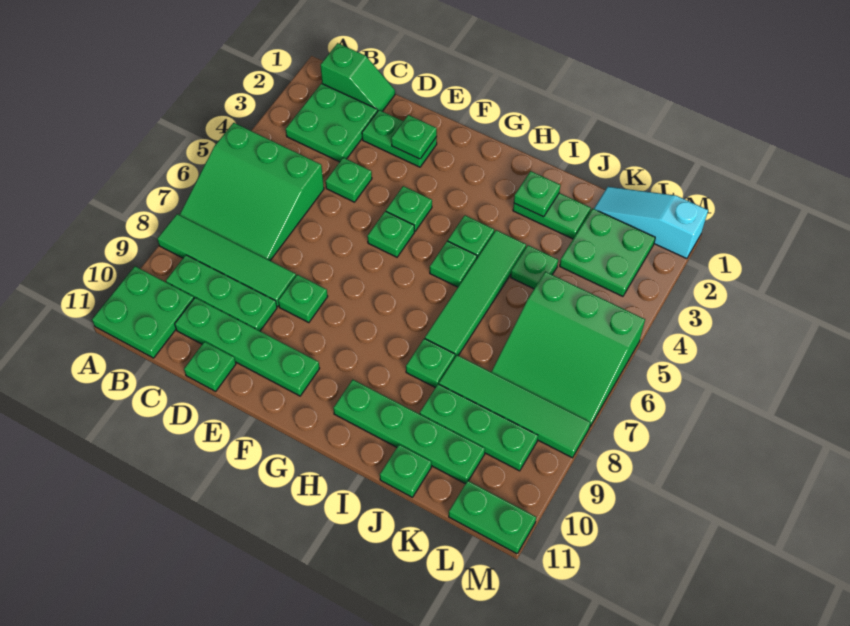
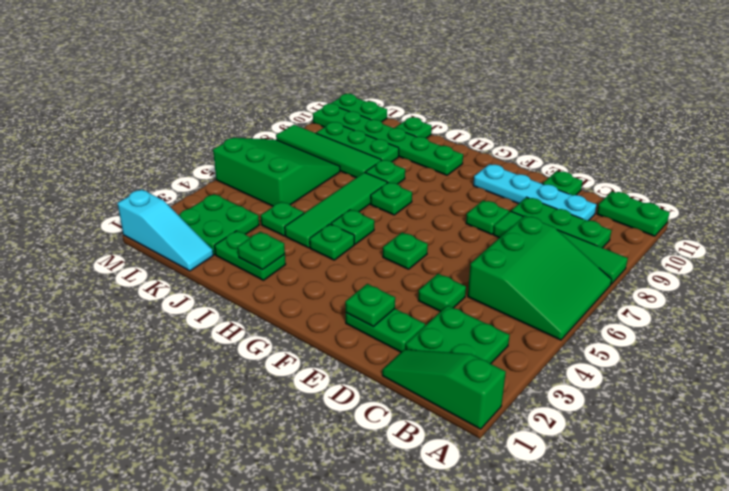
green slope A5:C7 level 1 top 5 -> green slope A5:C7 level 1 top C
green plate A10:B11 level 1 -> green plate A11:B11 level 1
green slope B1:C1 level 1 top B -> green slope A1:C1 level 1 top A
green plate C10:F10 level 1 -> cyan plate C10:F10 level 1
green plate F4 level 1 -> green plate H7 level 1
green plate H10:K10 level 1 -> green plate H10:M10 level 1

